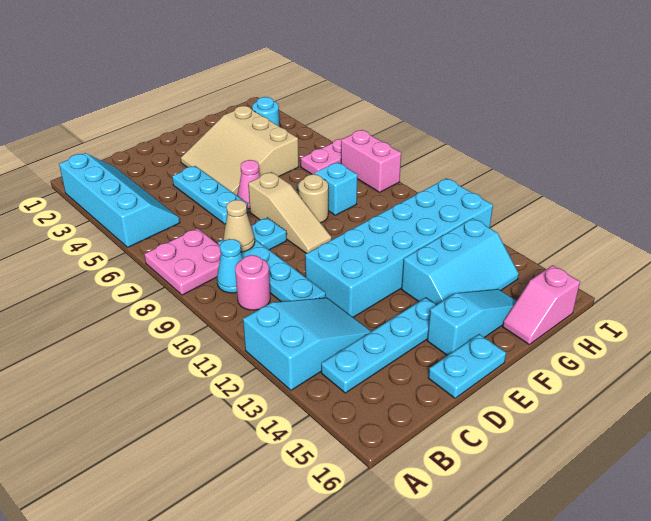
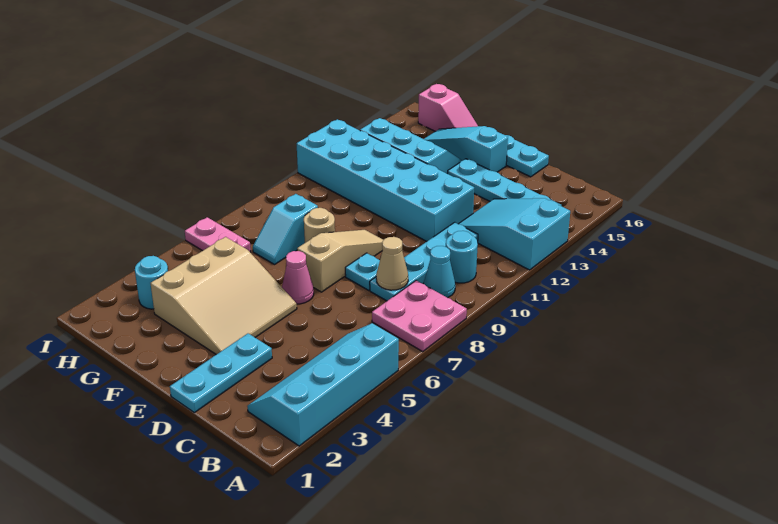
pink round brick B10 level 1 -> cyan round brick B10 level 1
cyan plate D4:D6 level 1 -> cyan plate D1:D3 level 1
pink brick I7:I8 level 1 -> none

